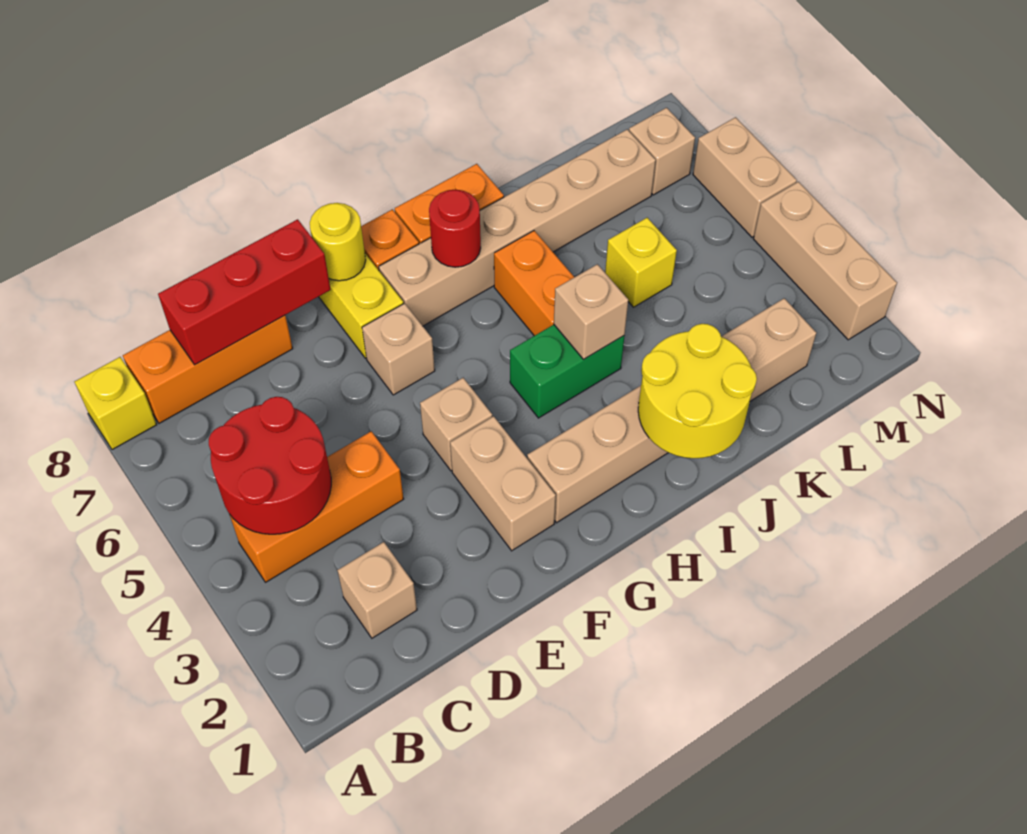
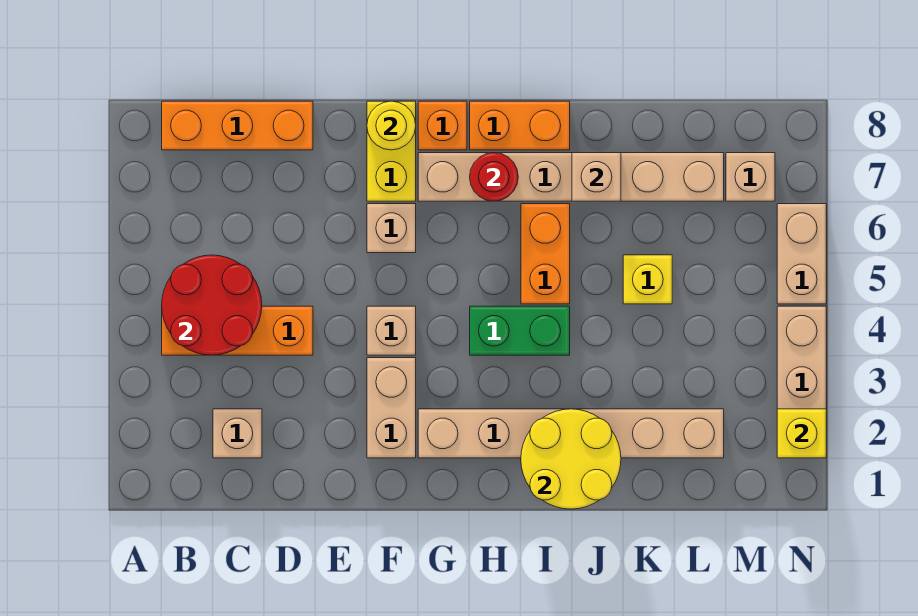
yellow brick A8 level 1 -> yellow brick N2 level 2
red brick C8:E8 level 2 -> none
tan brick I4 level 2 -> tan brick J7 level 2

